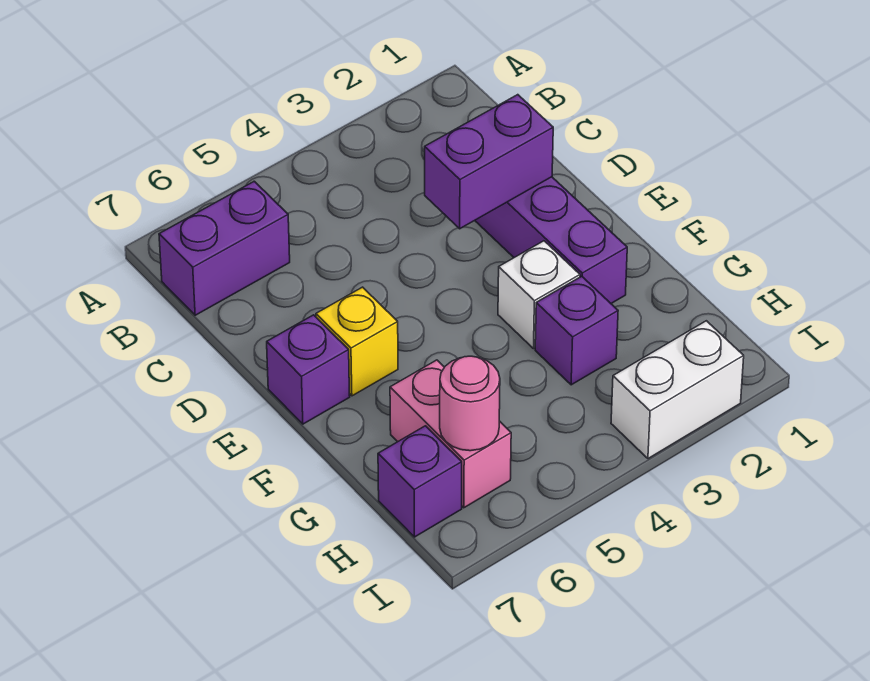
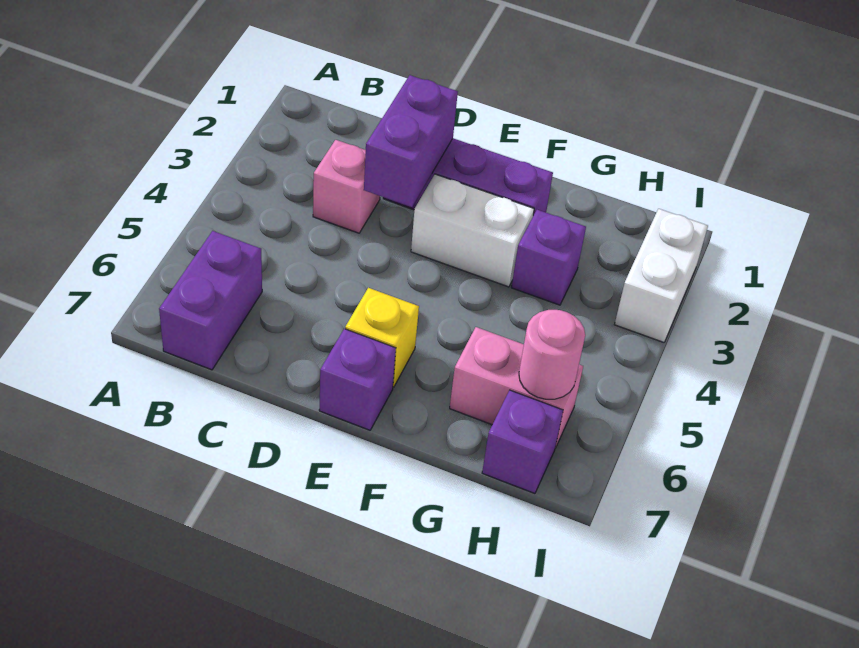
none -> pink brick C3 level 1
white brick F3 level 1 -> white brick E3:F3 level 1

